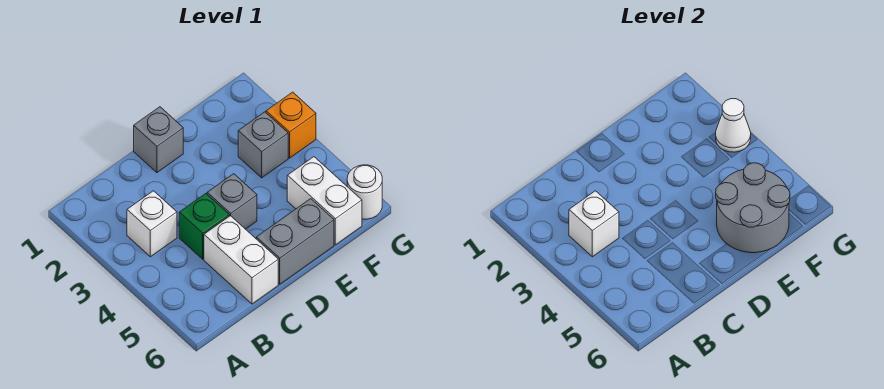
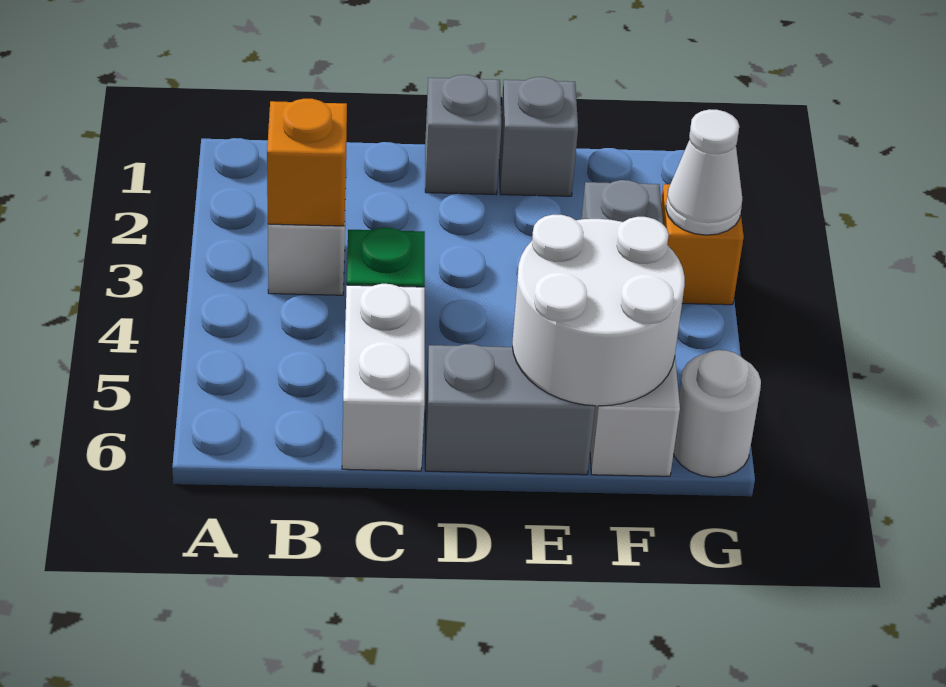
white brick B3 level 2 -> orange brick B3 level 2
grey brick D4 level 1 -> grey brick E1 level 1
grey round brick E5:F6 level 2 -> white round brick E5:F6 level 2

